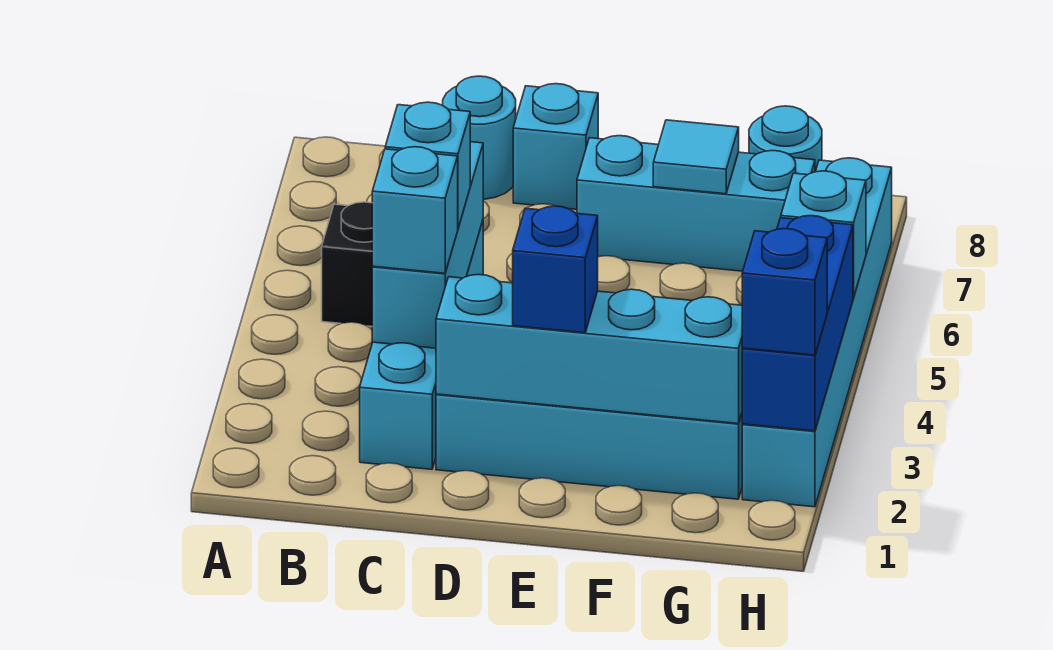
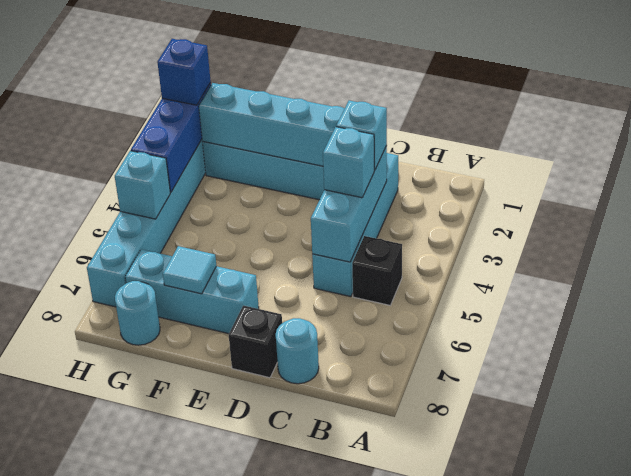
cyan brick D8 level 1 -> black brick D8 level 1
blue brick E2 level 3 -> none

